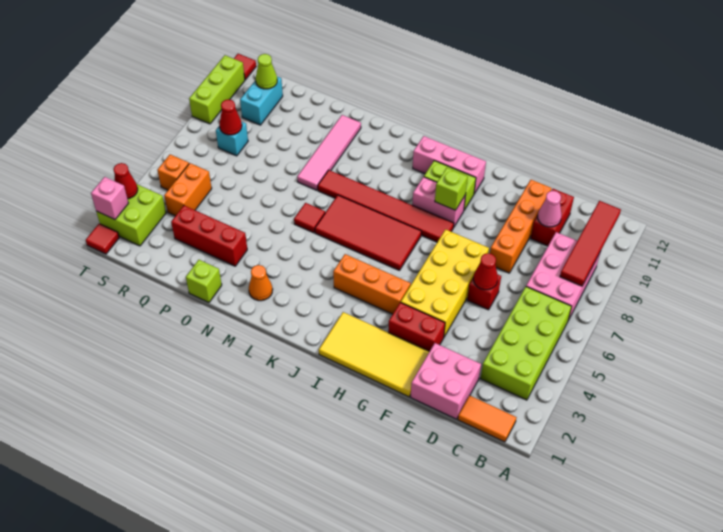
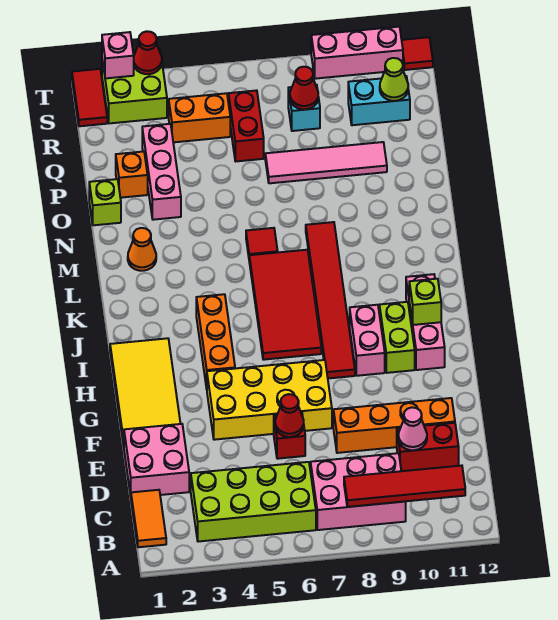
red brick F3:G3 level 1 -> red brick Q6:R6 level 1
lime brick H9 level 2 -> lime brick I11 level 2
pink tile N8:N11 level 1 -> pink tile P7:P10 level 1
red brick O3:Q3 level 1 -> pink brick O3:Q3 level 1
orange brick S5 level 1 -> orange brick P2 level 1
red tile T1 level 1 -> red tile S1:T1 level 1
lime brick T9:T11 level 1 -> pink brick T9:T11 level 1

